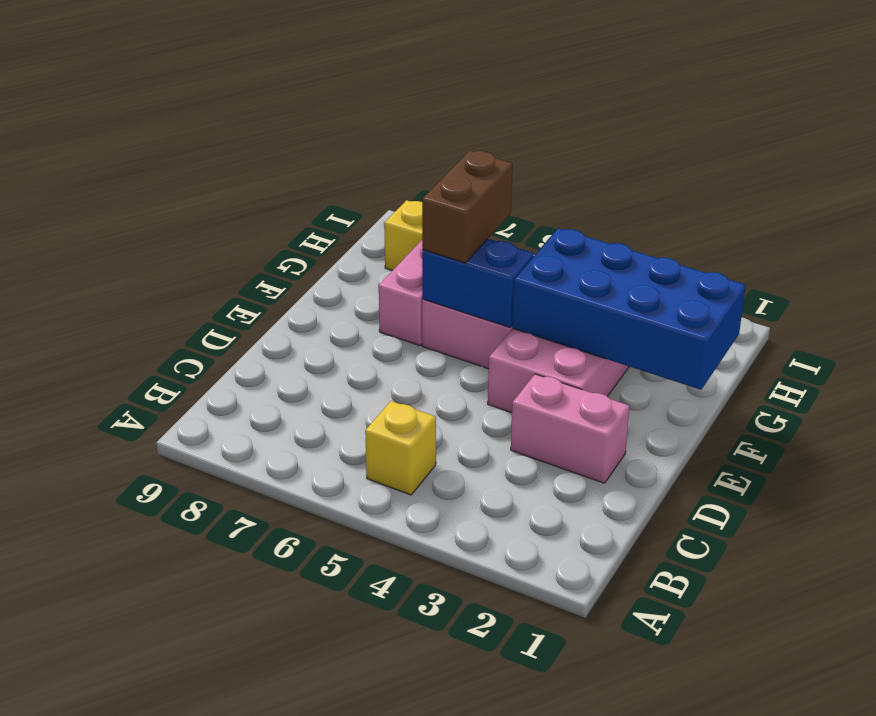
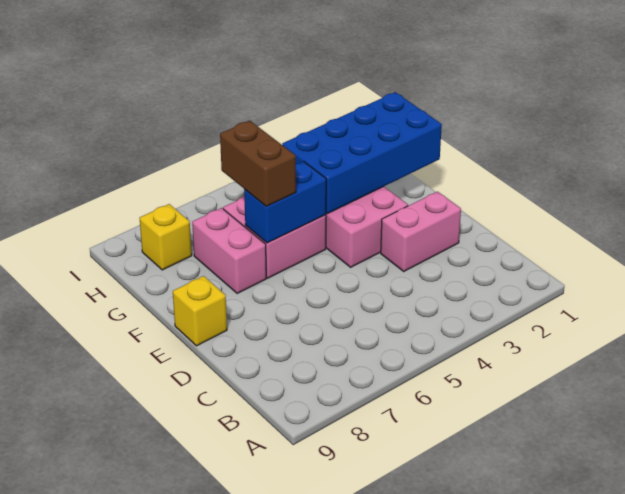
yellow brick B5 level 1 -> yellow brick E9 level 1

